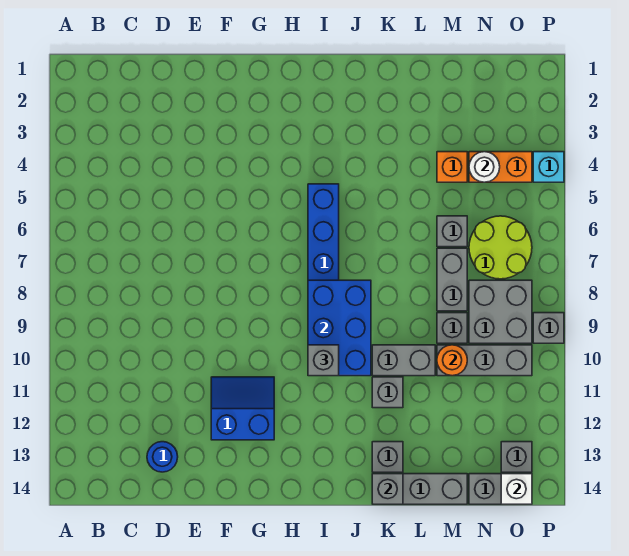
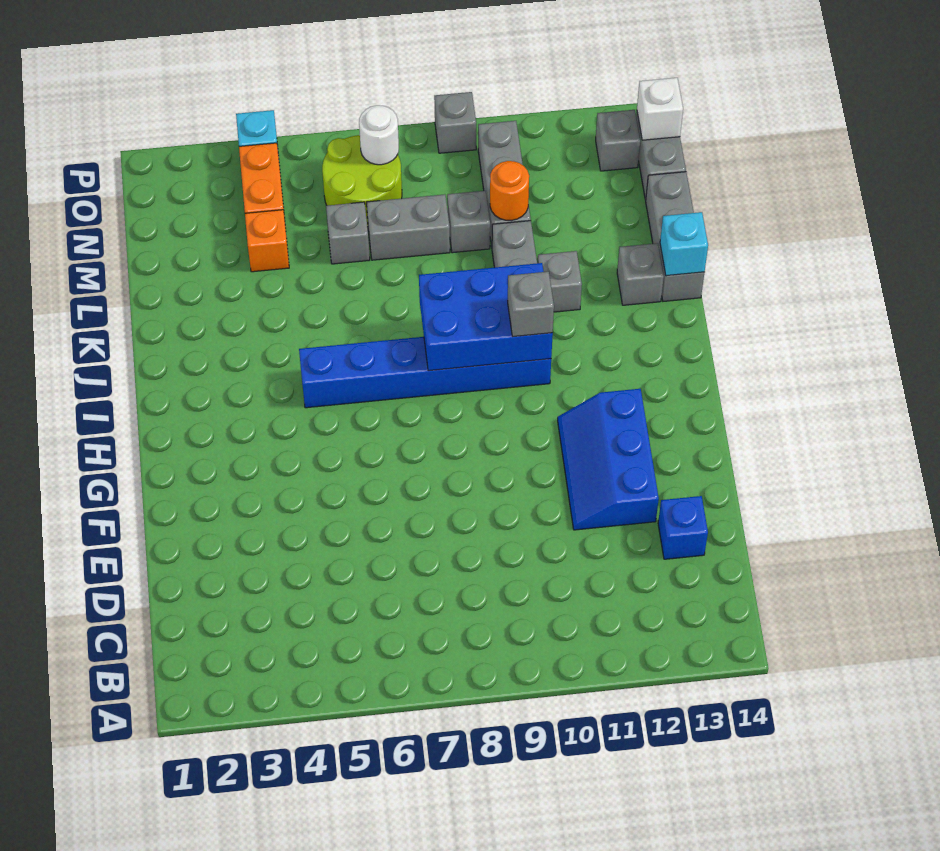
blue round brick D13 level 1 -> blue brick D13 level 1
blue slope F11:G12 level 1 top 12 -> blue slope E11:G12 level 1 top 12
grey brick K14 level 2 -> cyan brick K14 level 2
white round brick N4 level 2 -> white round brick O7 level 2
grey brick N8:O9 level 1 -> none

